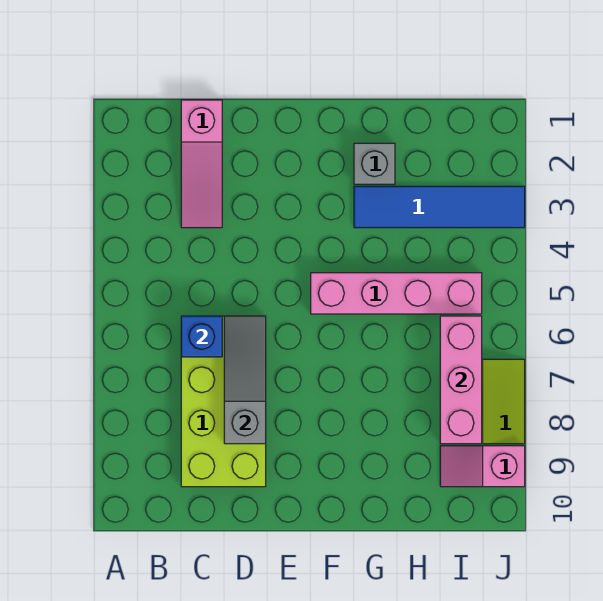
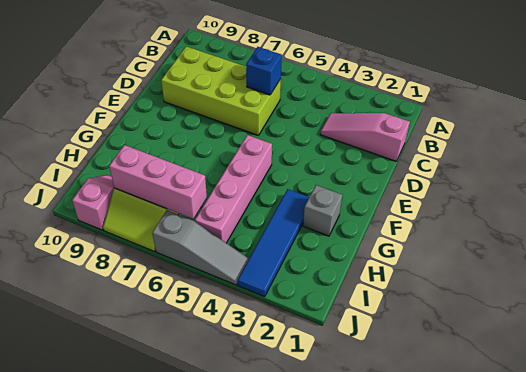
grey slope D6:D8 level 2 top 8 -> grey slope J4:J6 level 1 top 6

